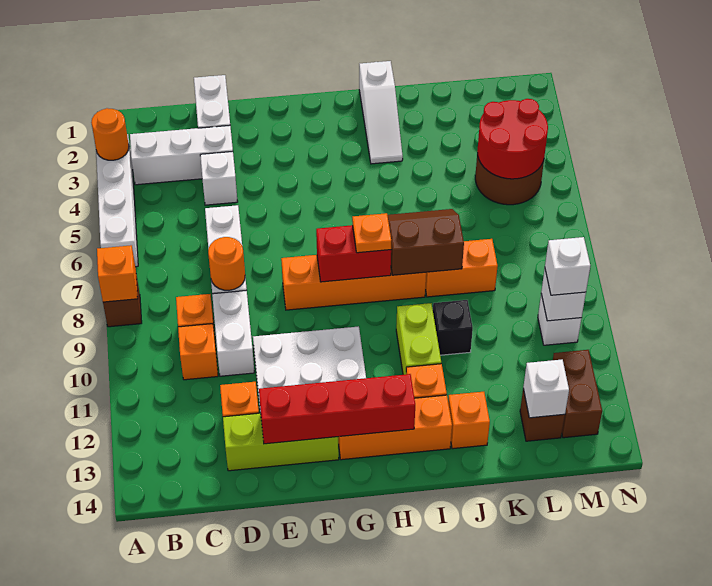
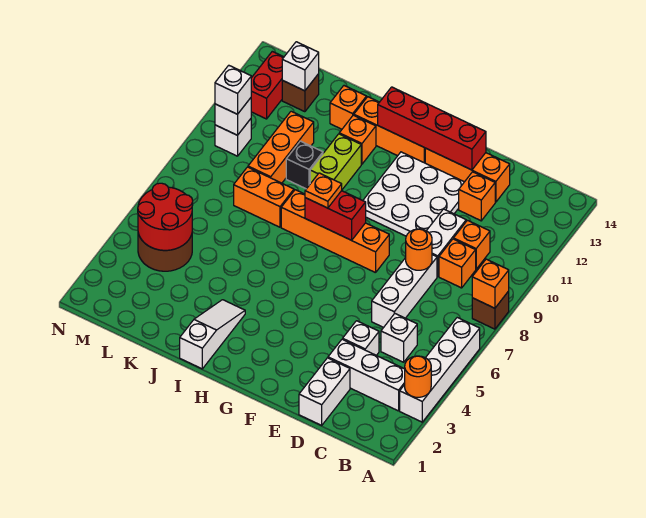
none -> white brick C5 level 1
lime brick D13:F13 level 1 -> orange brick D13:F13 level 1
brown slope I7:J8 level 2 top 8 -> none
none -> orange brick K9:K11 level 1
brown brick M12:M13 level 1 -> red brick M12:M13 level 1

